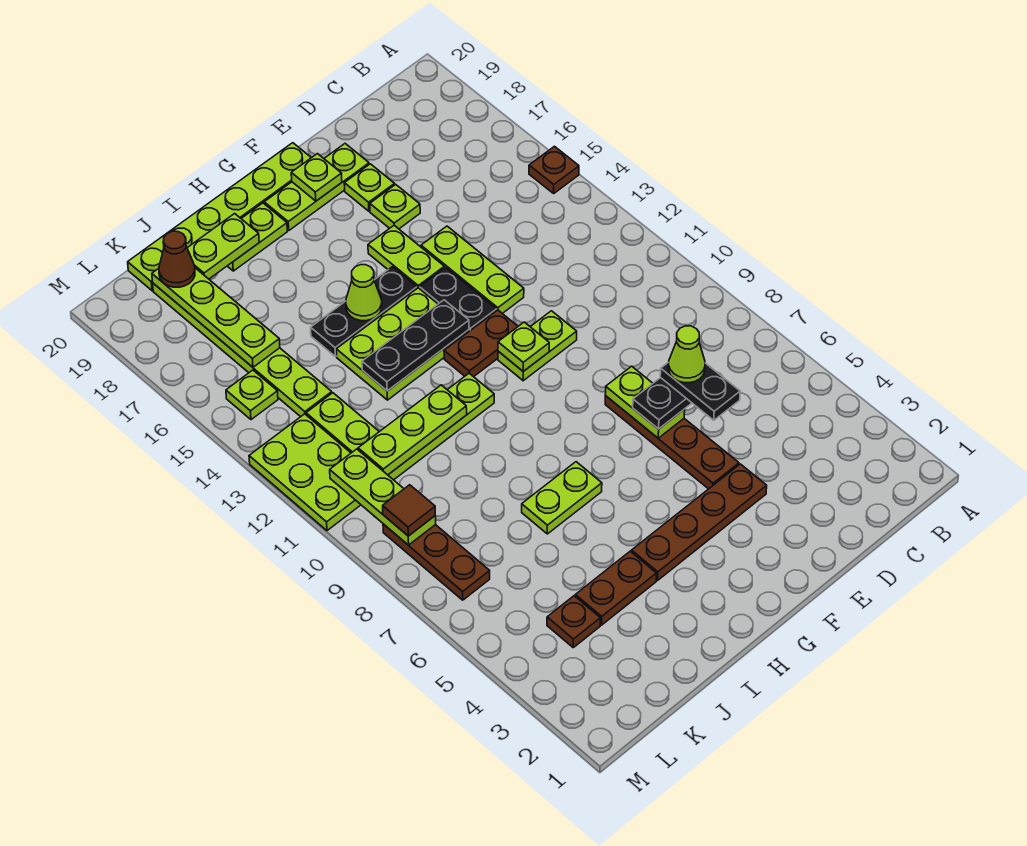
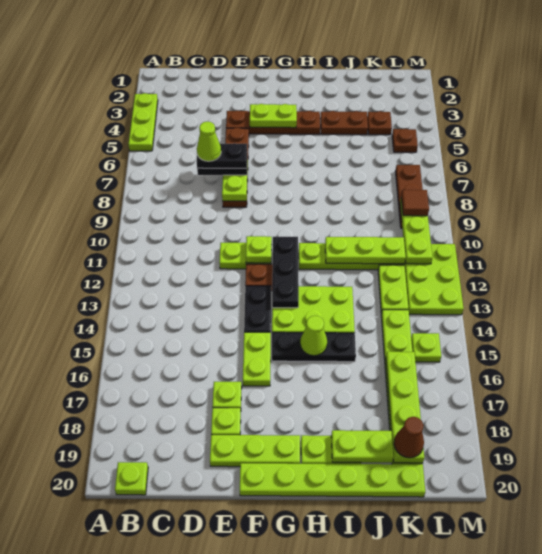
brown plate A15 level 1 -> brown plate L5 level 1
black plate D6:D7 level 4 -> black plate D7:E7 level 4
lime plate E13:E15 level 1 -> lime plate A3:A5 level 1
lime plate F19 level 2 -> lime plate B20 level 1
black plate G13:I13 level 2 -> black plate G11:G13 level 2
lime plate H7:I7 level 1 -> lime plate F4:G4 level 2

